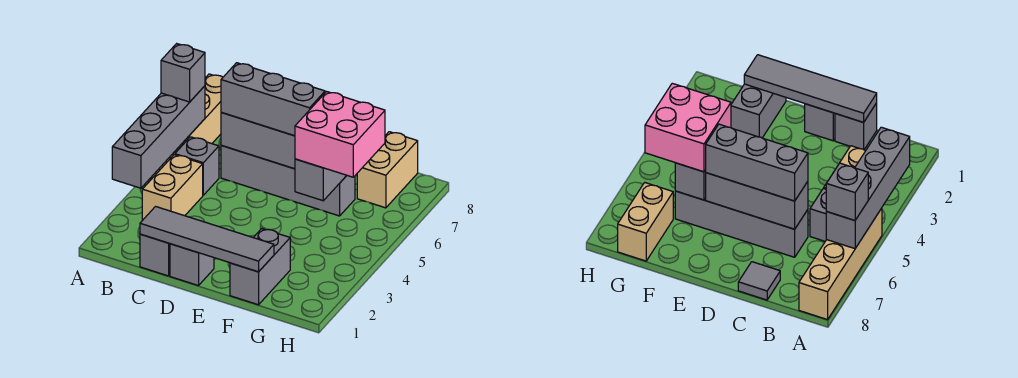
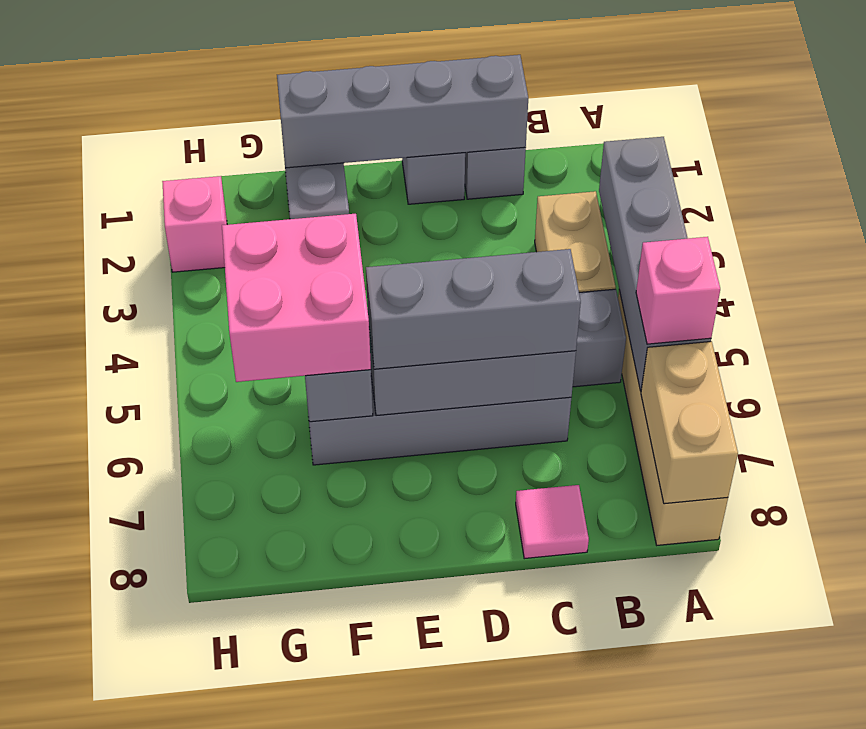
grey brick A6 level 3 -> pink brick A6 level 3
grey tile C1:F1 level 2 -> grey brick C1:F1 level 2
grey tile C8 level 1 -> pink tile C8 level 1
tan brick G7:G8 level 1 -> tan brick A7:A8 level 2
none -> pink brick H2 level 1

